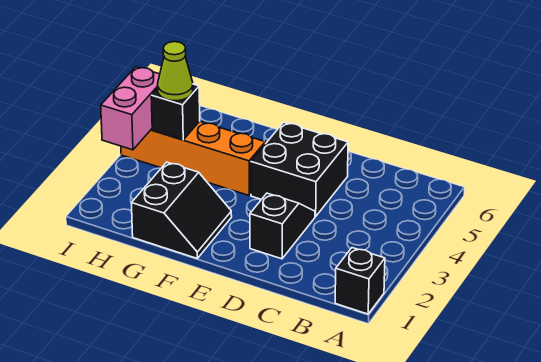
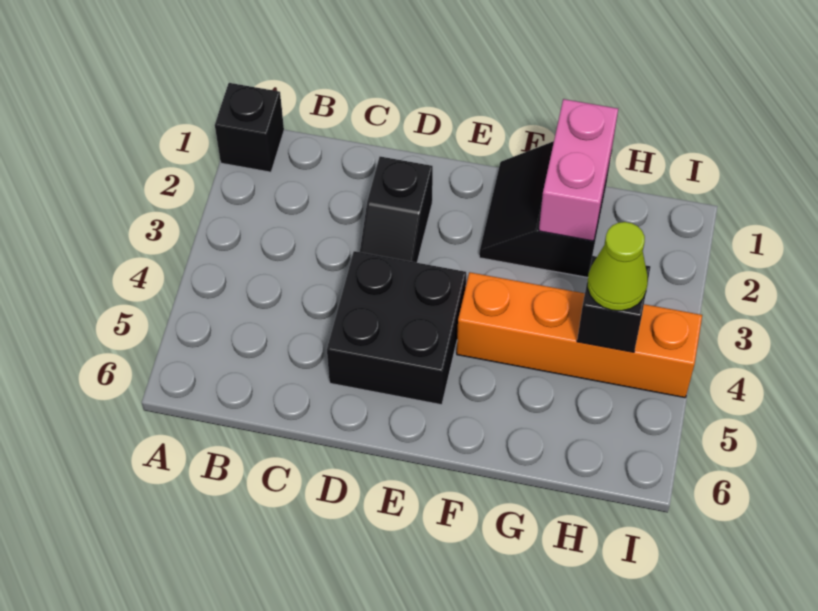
pink brick I3:I4 level 2 -> pink brick G1:G2 level 2

